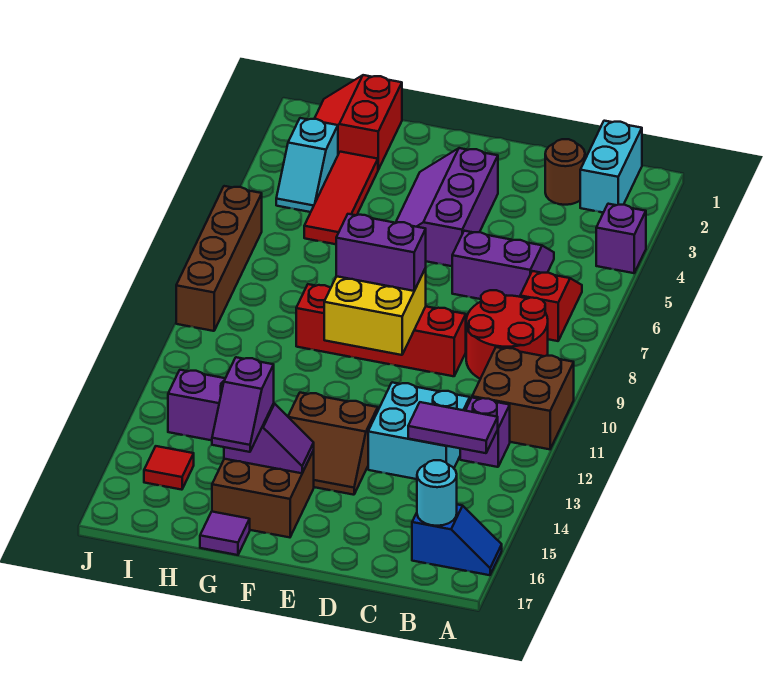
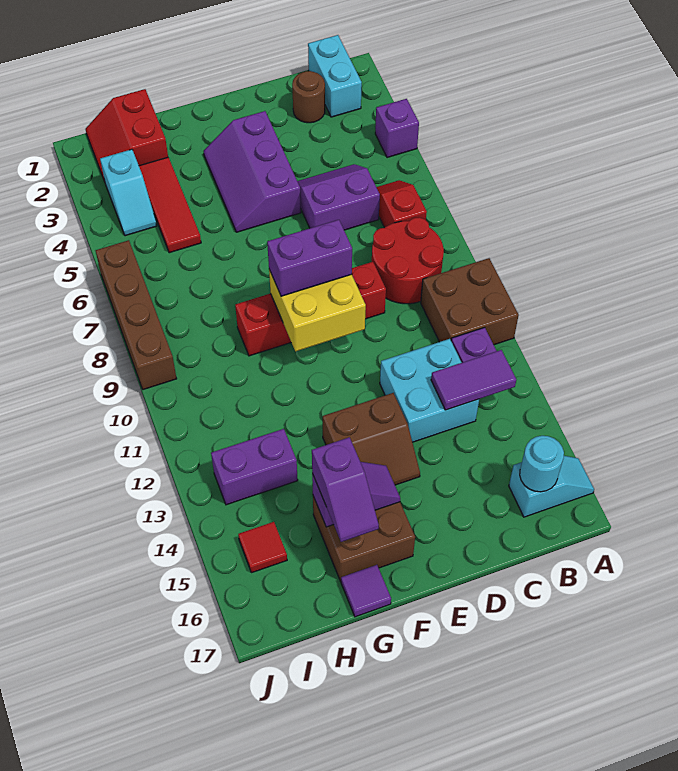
blue slope A16:B16 level 1 top B -> cyan slope A16:B16 level 1 top B

